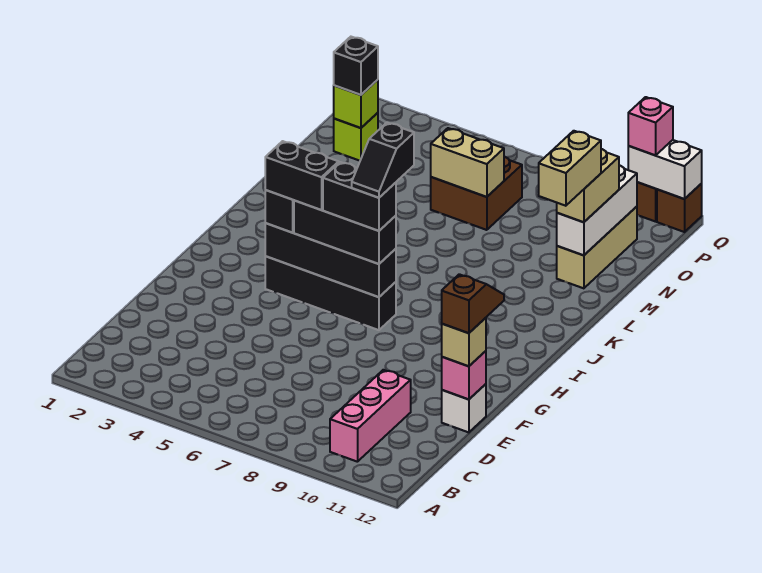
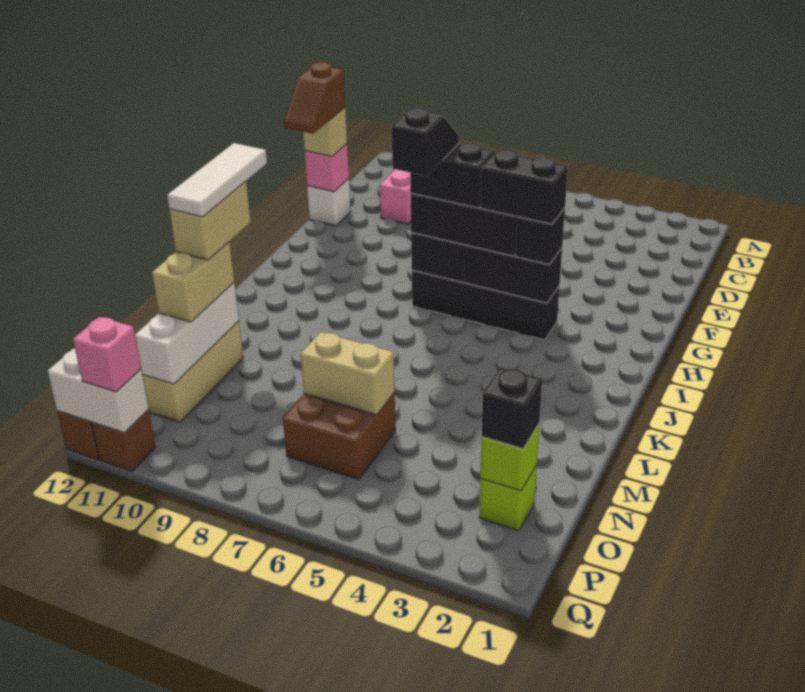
none -> white tile K11:M11 level 5

